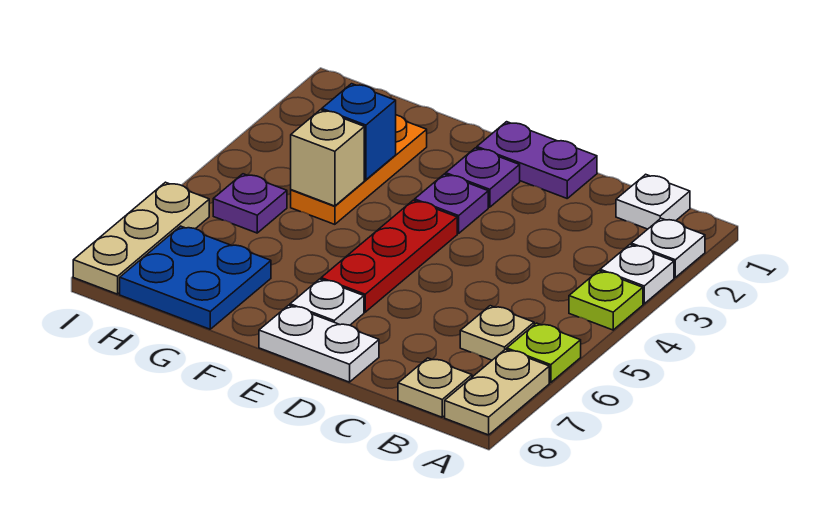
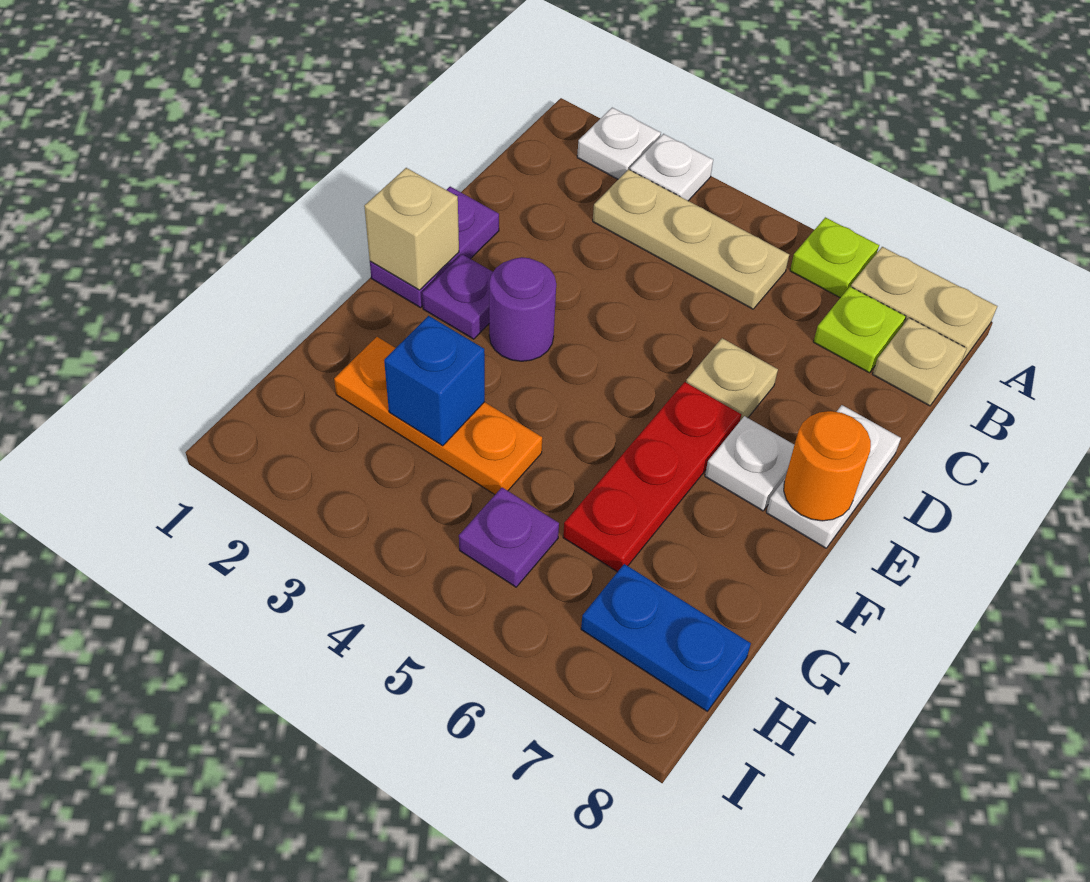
lime plate A4 level 1 -> lime plate B7 level 1
white plate B1 level 1 -> none
tan plate B6 level 1 -> tan plate D6 level 1
purple plate E3 level 1 -> purple round brick E3 level 1
red plate E4:E6 level 1 -> red plate E6:G6 level 1
none -> orange round brick E8 level 2
tan brick G4 level 2 -> tan brick E1 level 2
blue plate G7:H8 level 1 -> blue plate H7:H8 level 1
tan plate I6:I8 level 1 -> tan plate B3:B5 level 1

